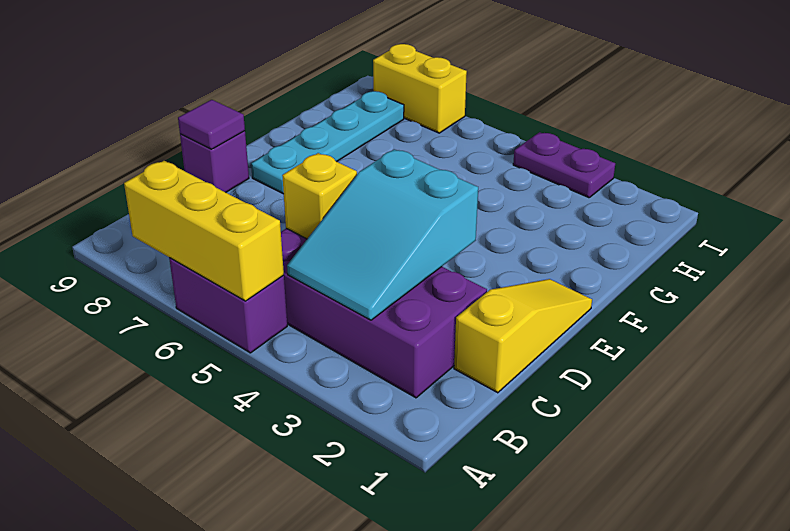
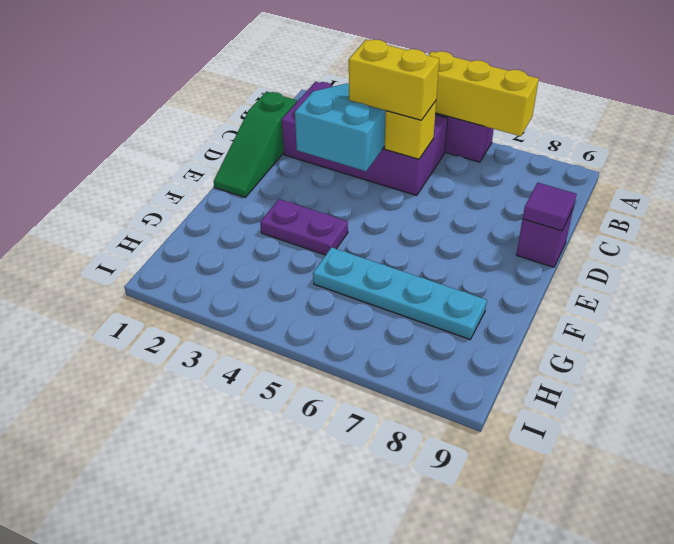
yellow slope C1:E1 level 1 top C -> green slope C1:E1 level 1 top C
cyan plate E8:H8 level 1 -> cyan plate G5:G8 level 1
purple plate I3:I4 level 1 -> purple plate F3:F4 level 1
yellow brick I7:I8 level 1 -> yellow brick C4:C5 level 3

